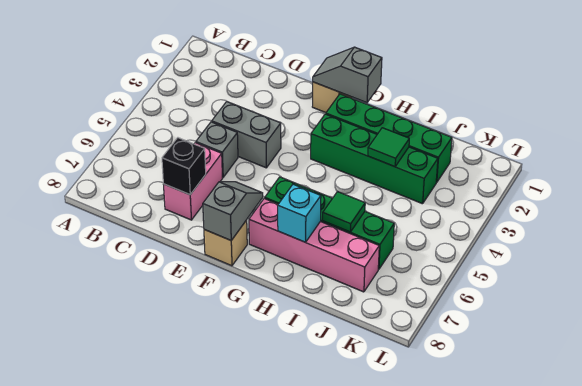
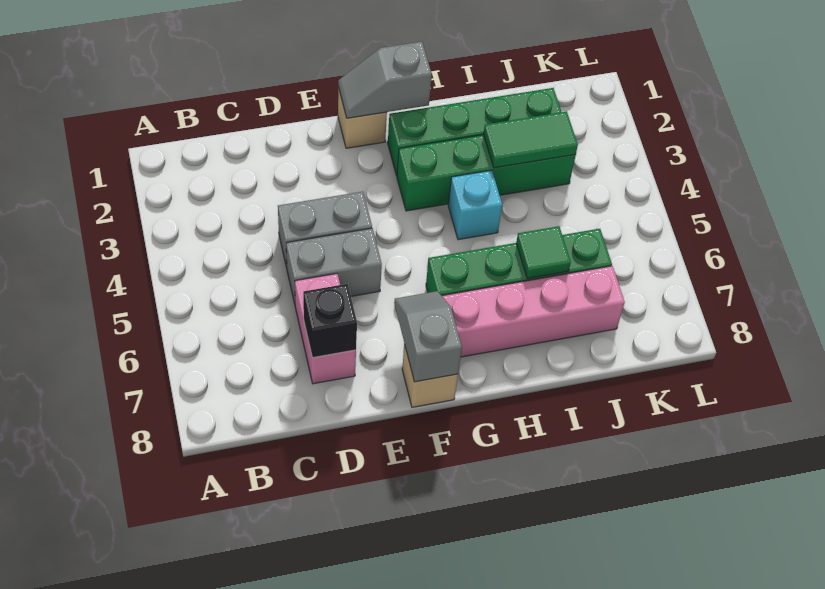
grey brick D5 level 1 -> grey brick D5:E5 level 1
cyan brick H7 level 2 -> cyan brick H4 level 1
green tile I3 level 2 -> green tile I3:J3 level 2

